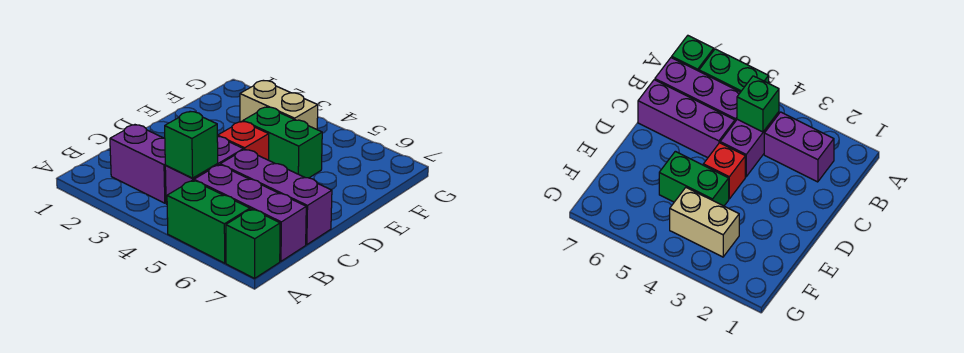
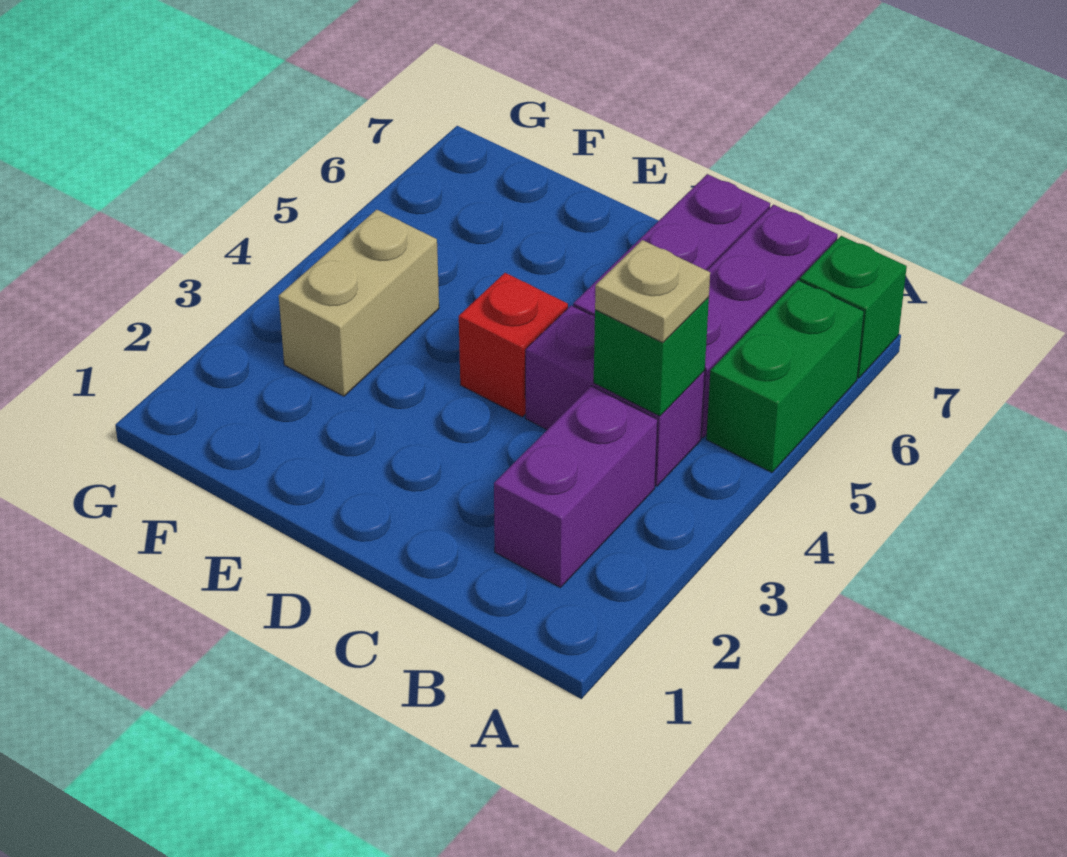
none -> tan plate B4 level 3
green brick E4:E5 level 1 -> none

